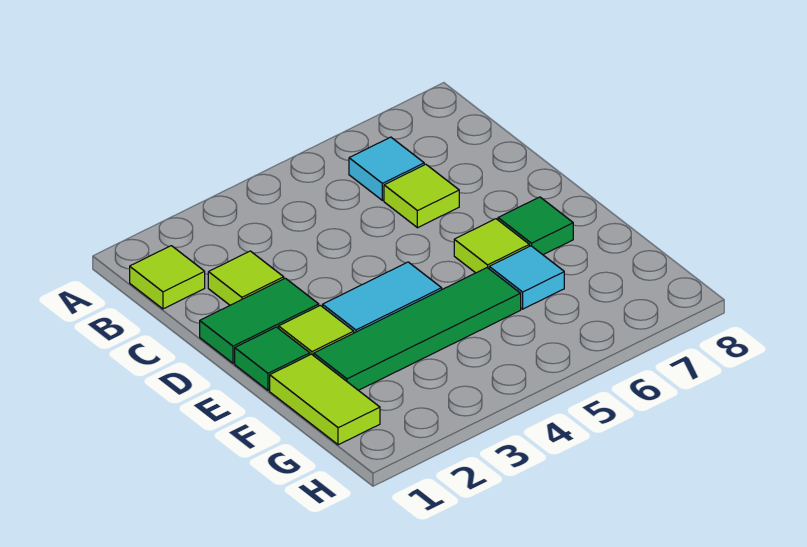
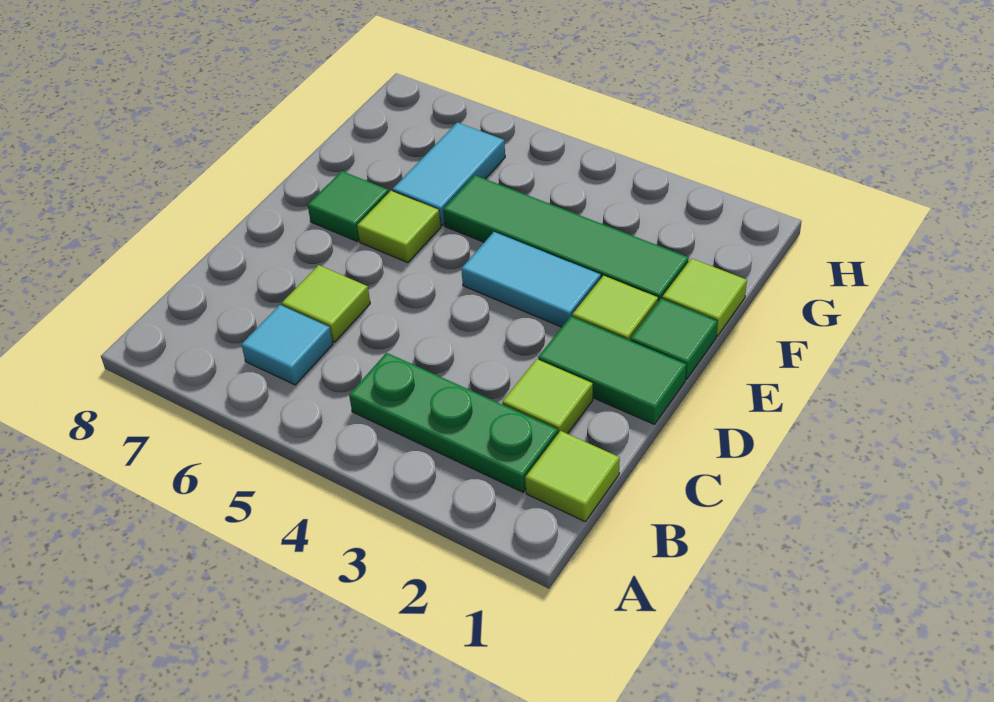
none -> green plate B2:B4 level 1
lime tile F1:G1 level 1 -> lime tile F1 level 1
cyan tile F6 level 1 -> cyan tile F6:G6 level 1

